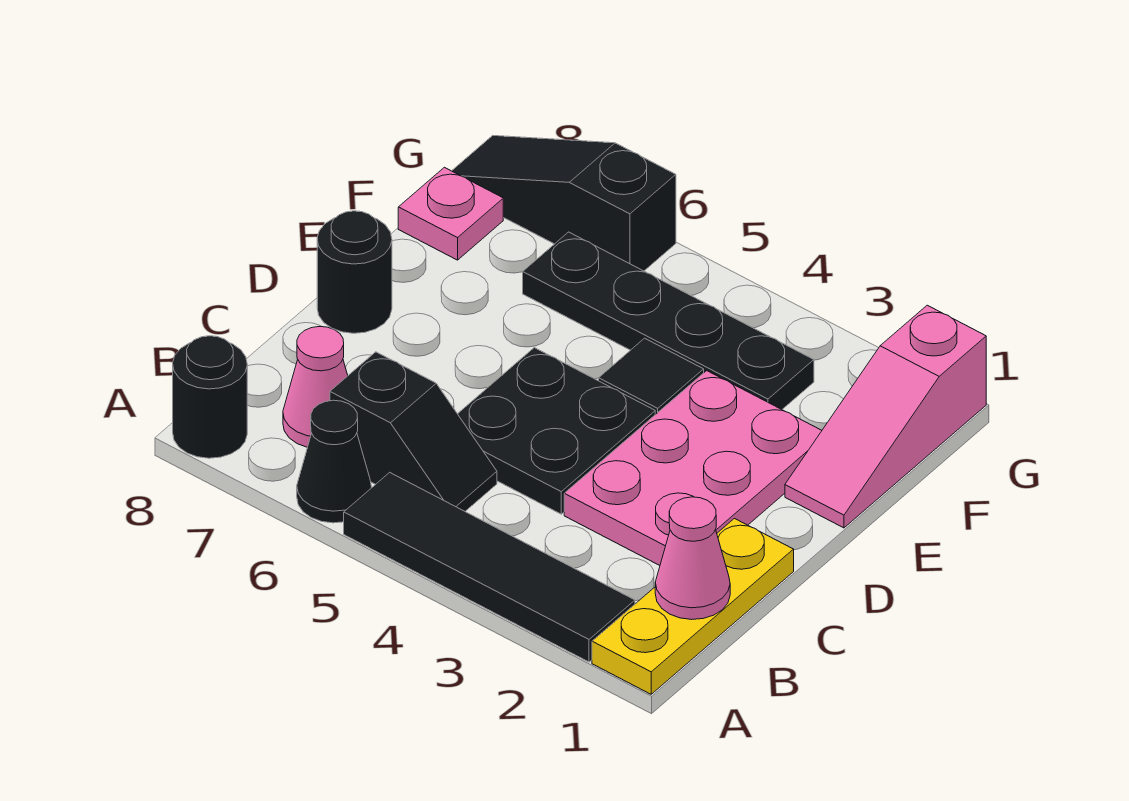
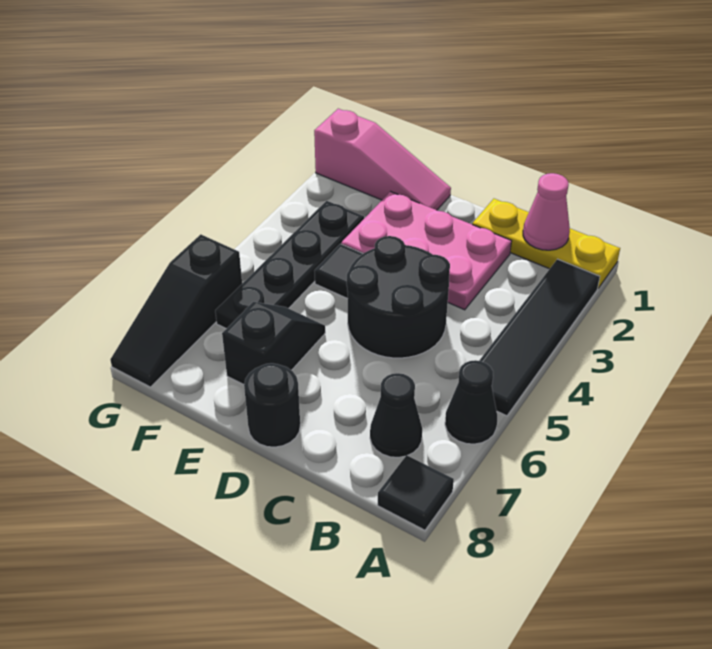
black round brick A8 level 1 -> black tile A8 level 1
black slope B5:B6 level 1 top 6 -> black slope E6:E7 level 1 top 7
pink cone B7 level 1 -> black cone B7 level 1
black plate C4:D5 level 1 -> black round brick C4:D5 level 1
pink plate F8 level 1 -> none

